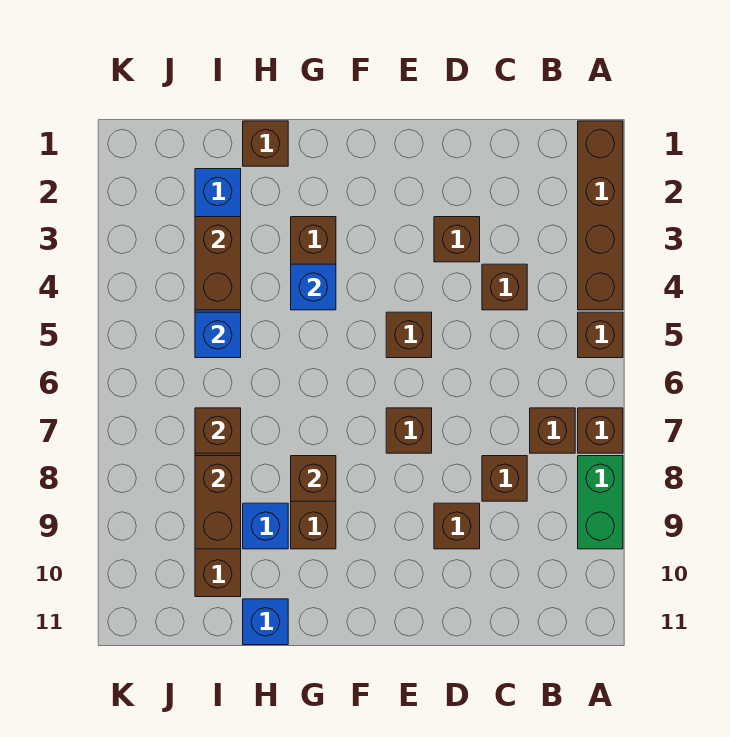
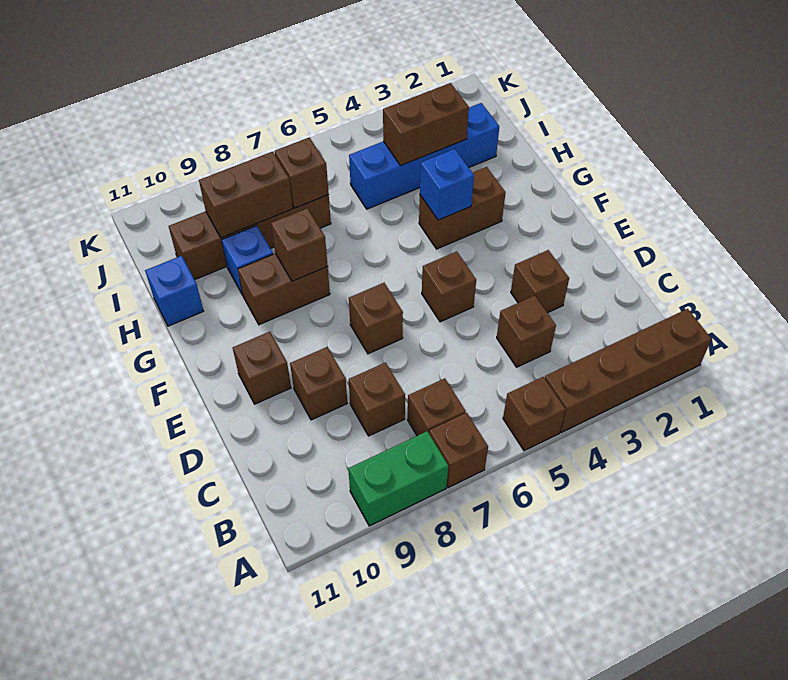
brown brick H1 level 1 -> brown brick E10 level 1
blue brick I5 level 2 -> none

